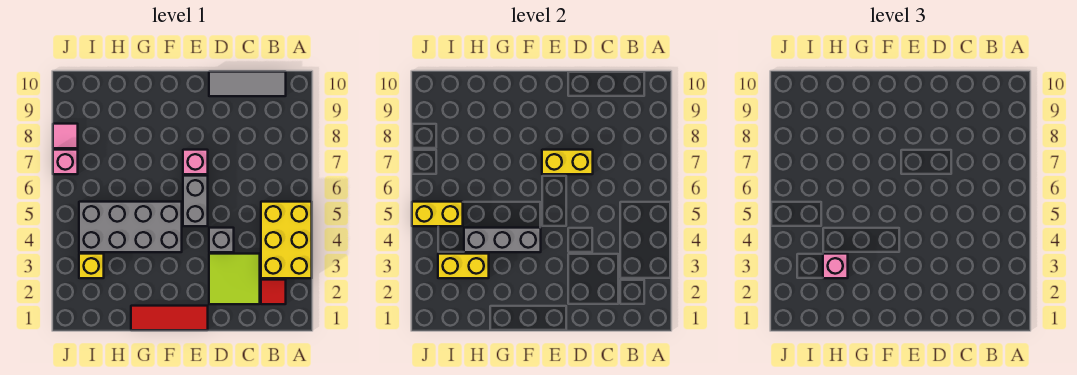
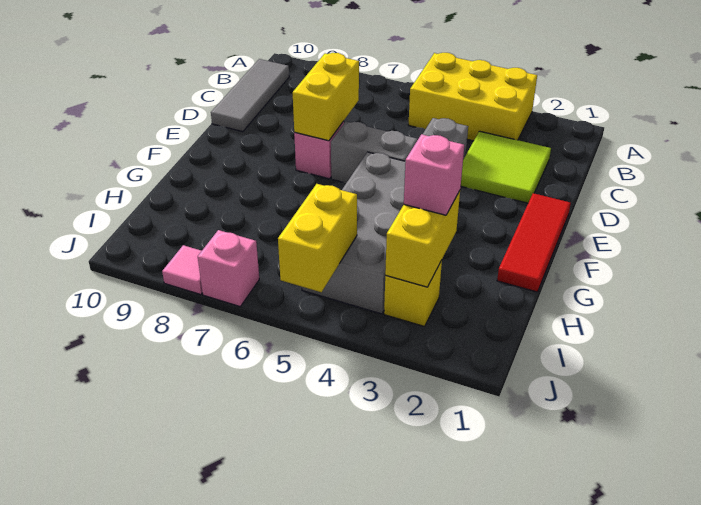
red tile B2 level 1 -> none
grey brick F4:H4 level 2 -> none

